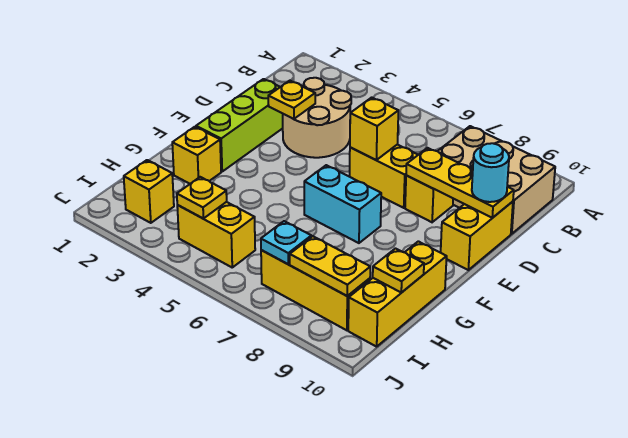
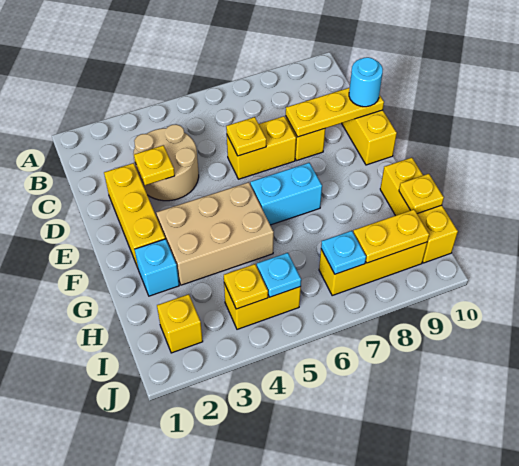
tan brick B8:C10 level 1 -> tan brick F3:G5 level 1
lime brick D2:F2 level 1 -> yellow brick D2:F2 level 1
yellow brick D6 level 2 -> yellow plate D6 level 2
yellow brick G2 level 1 -> cyan brick G2 level 1
none -> cyan plate I5 level 2

